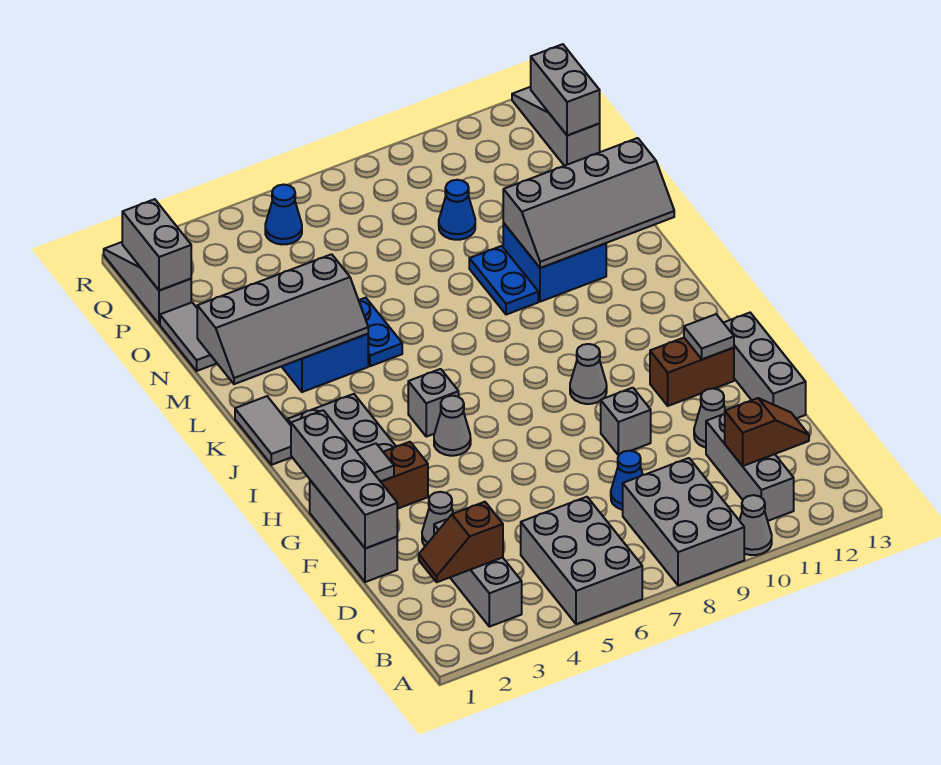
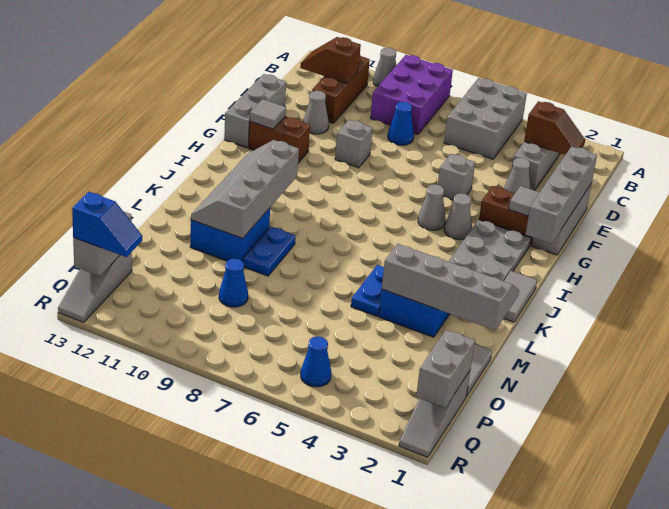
grey brick A8:C9 level 1 -> purple brick A8:C9 level 1
grey brick B11:D11 level 1 -> brown brick B11:D11 level 1
grey cone H9 level 1 -> grey cone H4 level 1
grey brick I5 level 1 -> grey brick F5 level 1
grey slope L10:M13 level 2 top M -> grey slope J10:M11 level 2 top 10
none -> blue slope Q12:Q13 level 3 top 13

